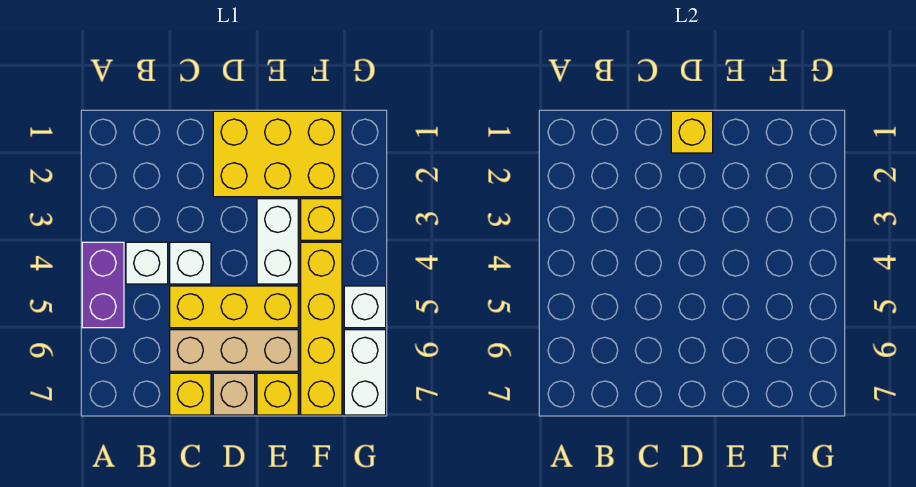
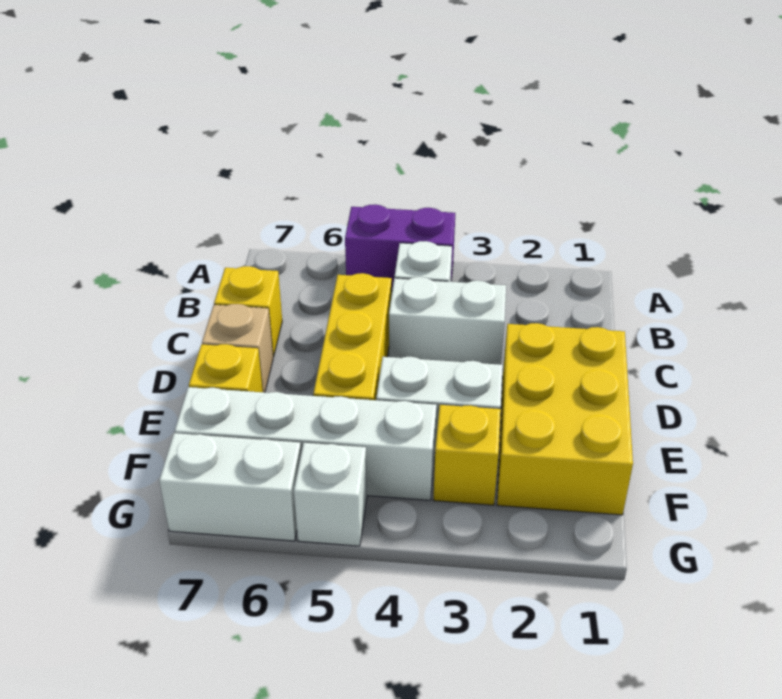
white brick C4 level 1 -> white brick C3:C4 level 1
tan brick C6:E6 level 1 -> none
yellow brick D1 level 2 -> none
yellow brick F4:F7 level 1 -> white brick F4:F7 level 1

